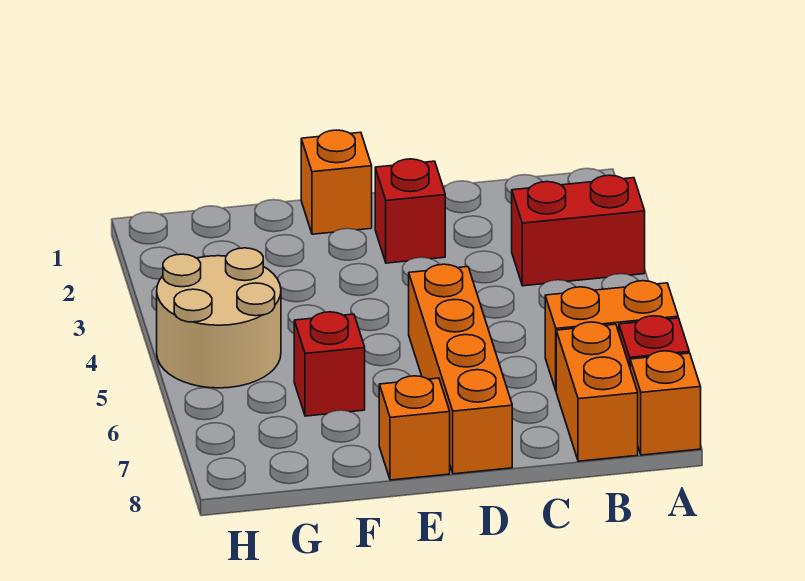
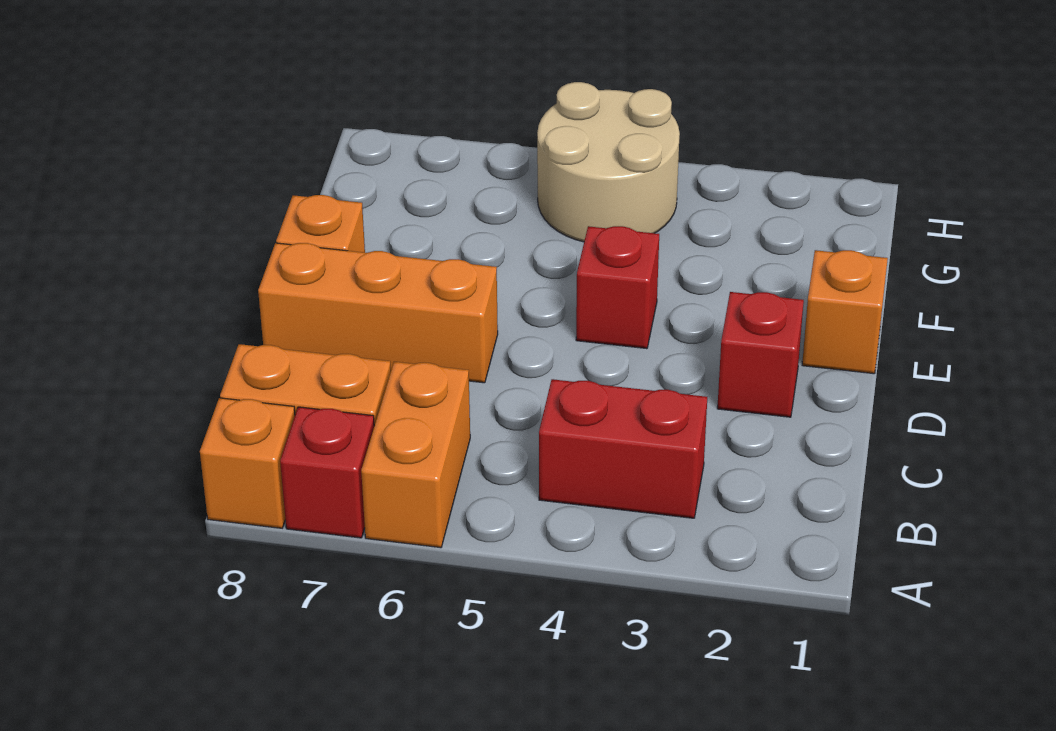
red brick A3:B3 level 1 -> red brick B3:B4 level 1
orange brick D5:D8 level 1 -> orange brick D6:D8 level 1
red brick F6 level 1 -> red brick E4 level 1

